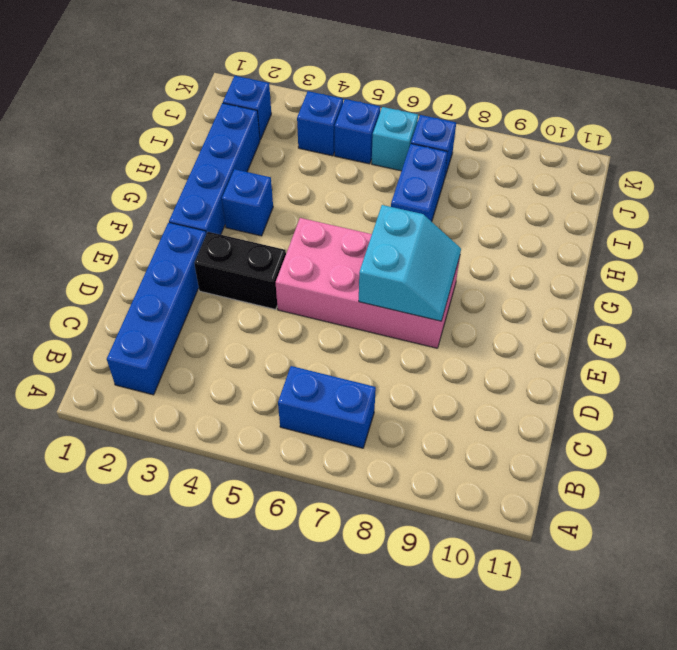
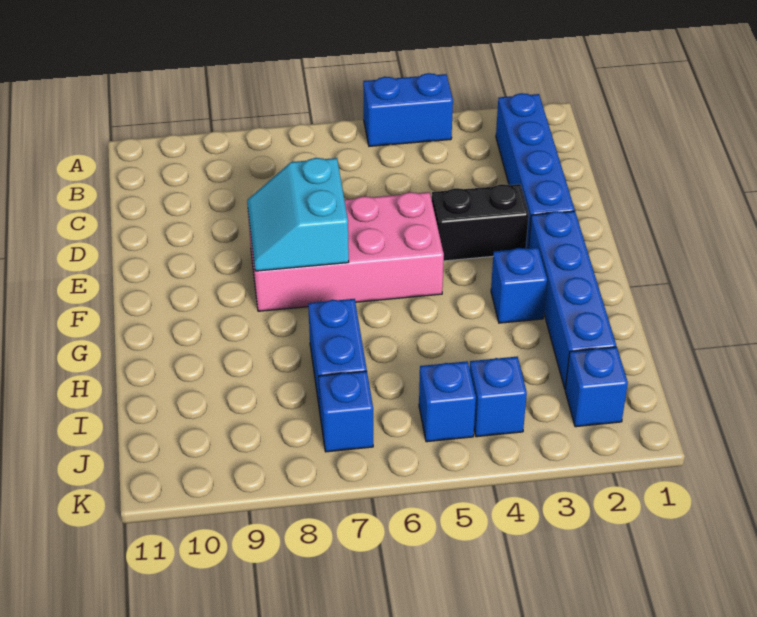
blue brick B6:B7 level 1 -> blue brick A4:A5 level 1
cyan brick J6 level 1 -> none

